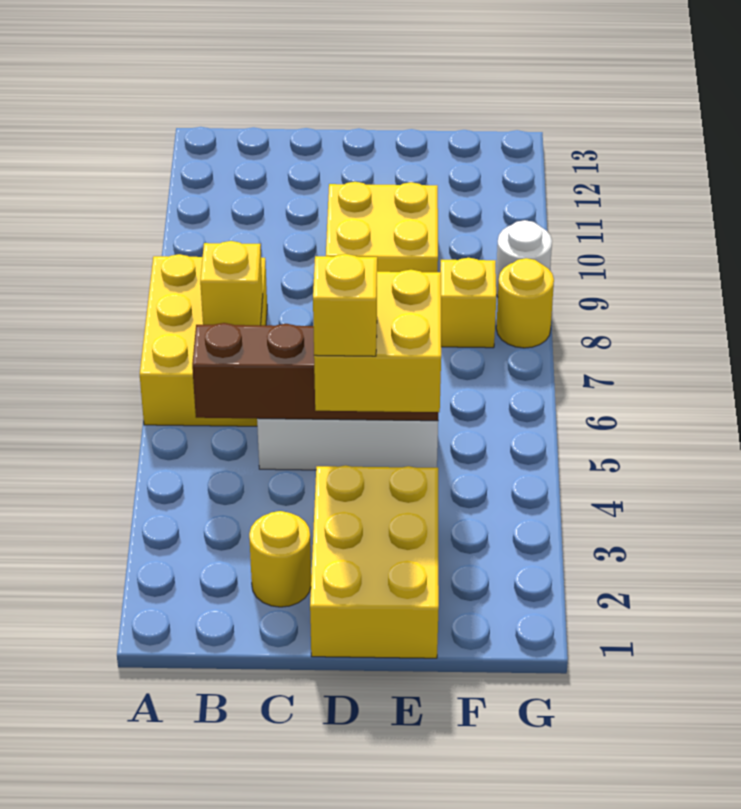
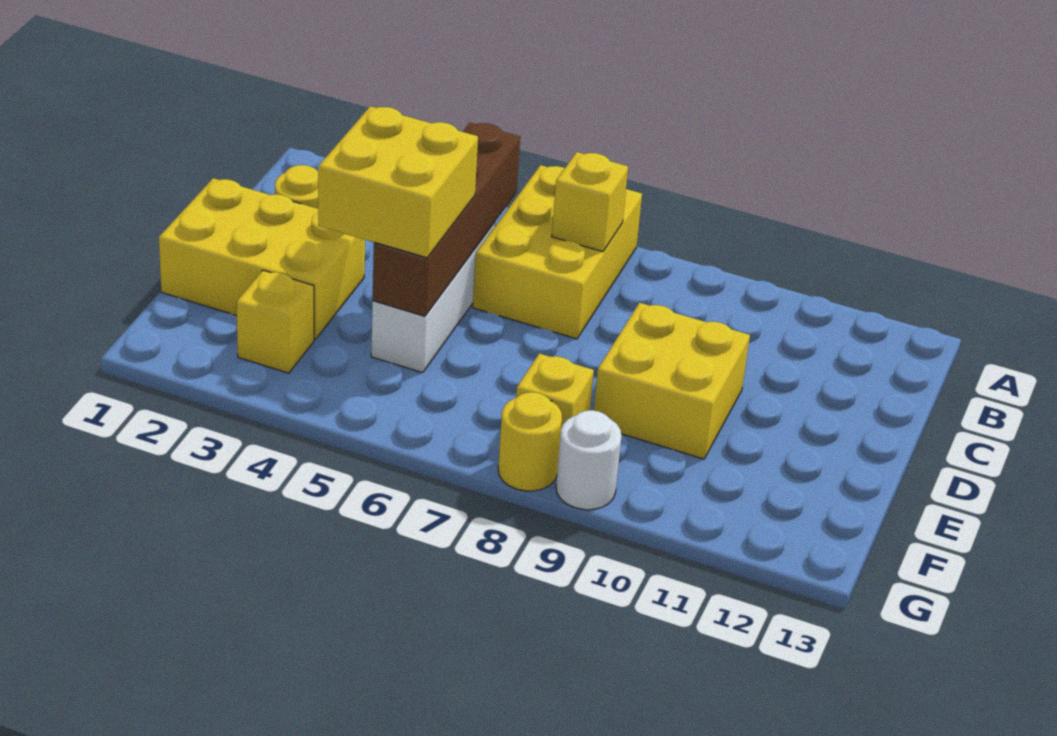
yellow brick A6:B8 level 1 -> yellow brick A6:C7 level 1
yellow brick D4 level 4 -> yellow brick F3 level 1

